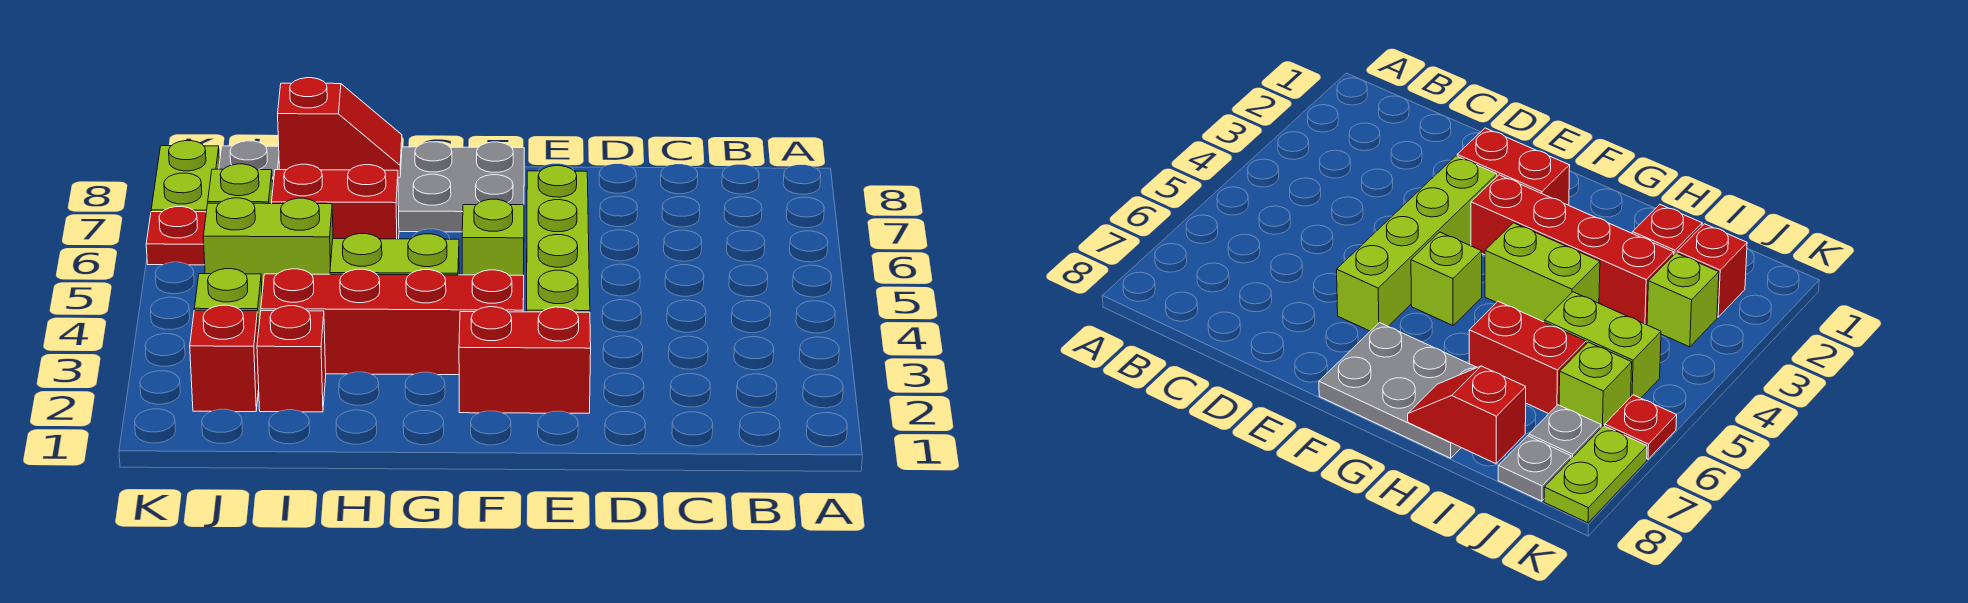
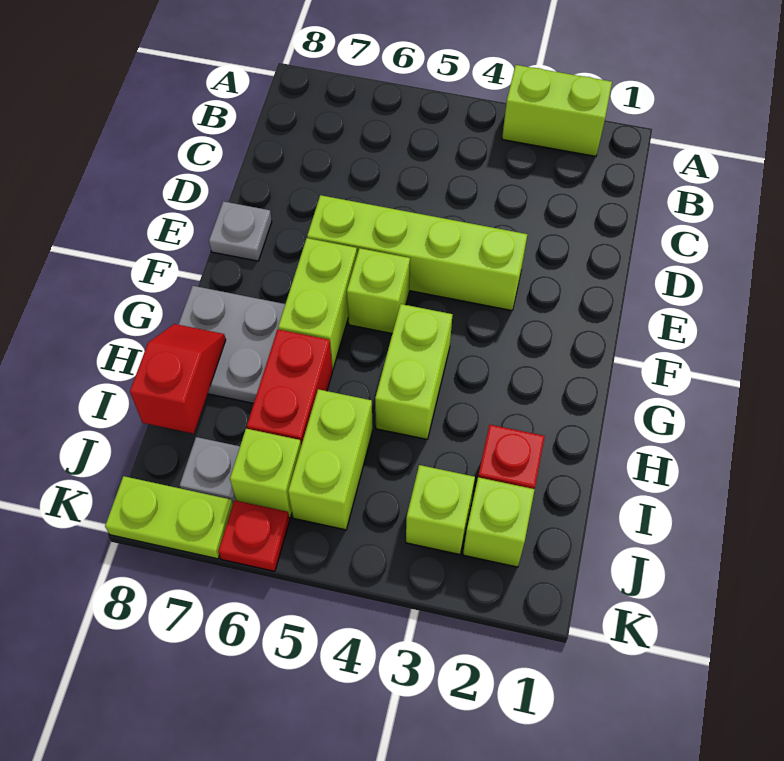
none -> lime brick A2:A3 level 1
red brick E2:F2 level 1 -> none
red brick F3:I3 level 1 -> none
none -> lime brick F6:G6 level 1
grey plate F7:H8 level 1 -> grey plate G7:H8 level 1
red brick J2 level 1 -> lime brick J2 level 1
grey plate J8 level 1 -> grey plate E8 level 1

